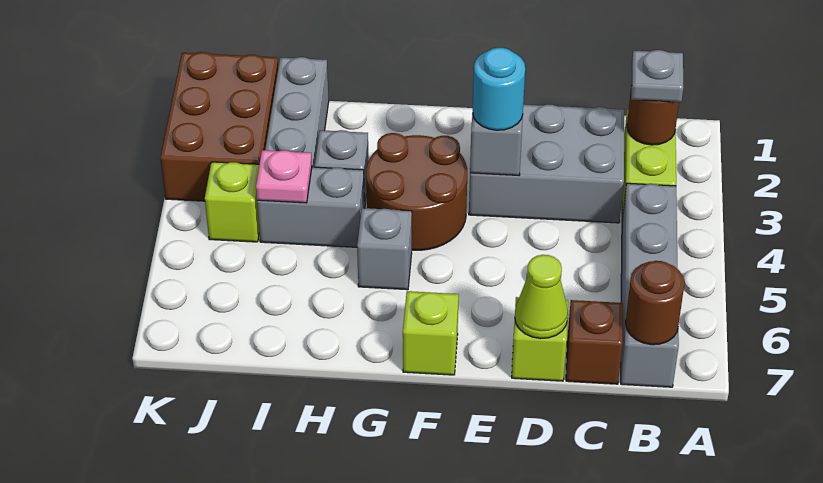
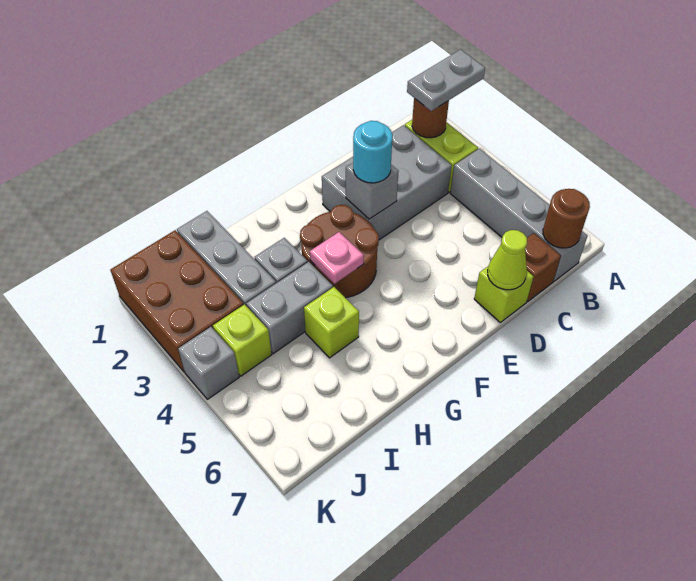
grey plate B2 level 3 -> grey plate A2:B2 level 3
lime brick F7 level 1 -> lime brick H5 level 1
grey brick G5 level 1 -> grey brick K4 level 1
pink plate I4 level 2 -> pink plate G4 level 2

